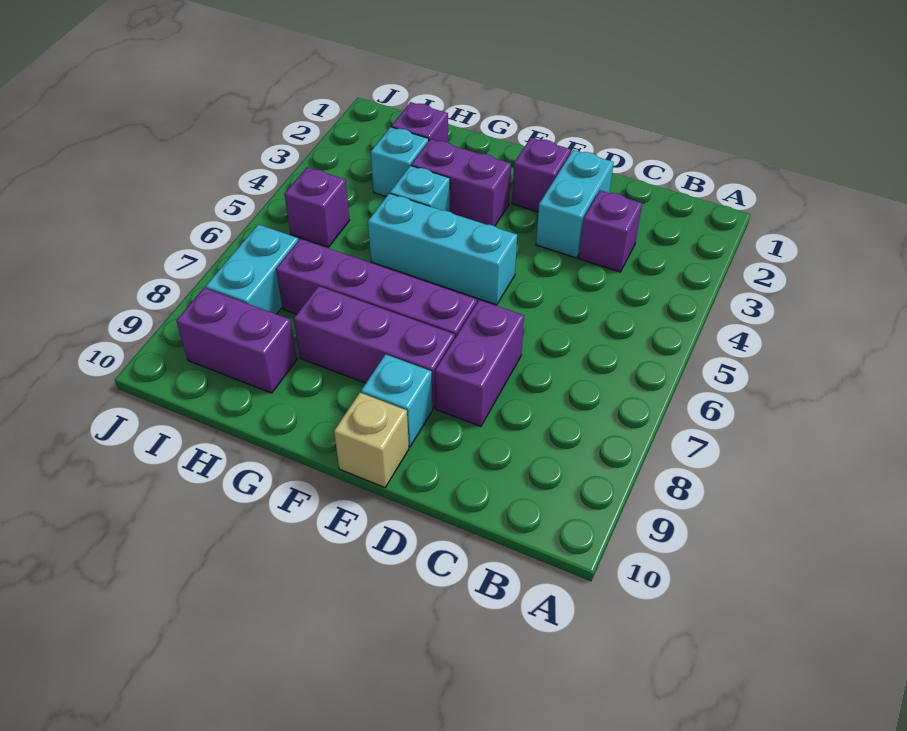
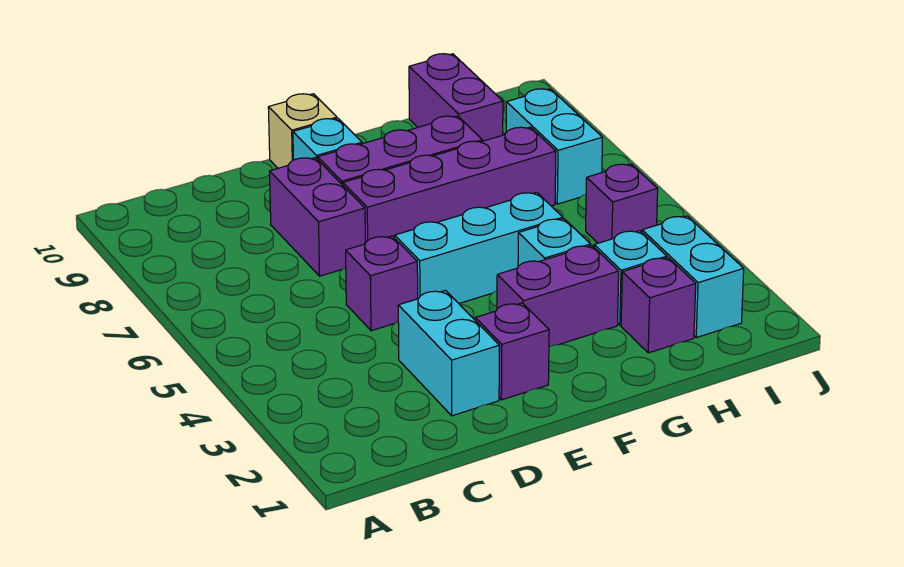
purple brick C3 level 1 -> purple brick D5 level 1
purple brick H9:I9 level 1 -> purple brick H9:H10 level 1
none -> cyan brick I2:I3 level 1

